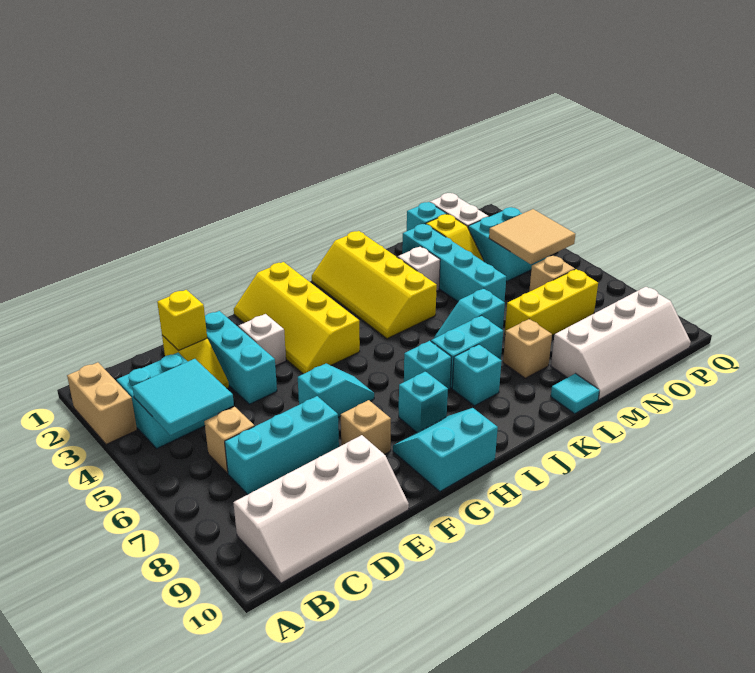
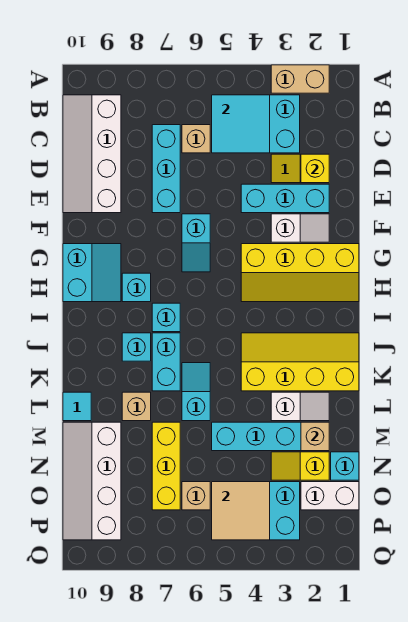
tan brick F8 level 1 -> tan brick M2 level 2
yellow slope G1:H4 level 1 top H -> yellow slope G1:H4 level 1 top G

